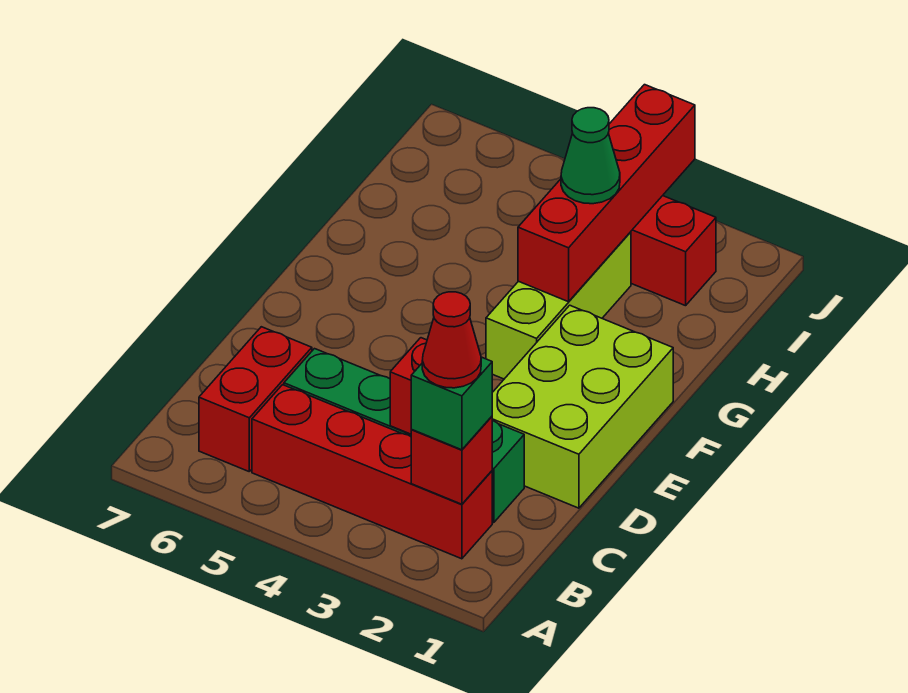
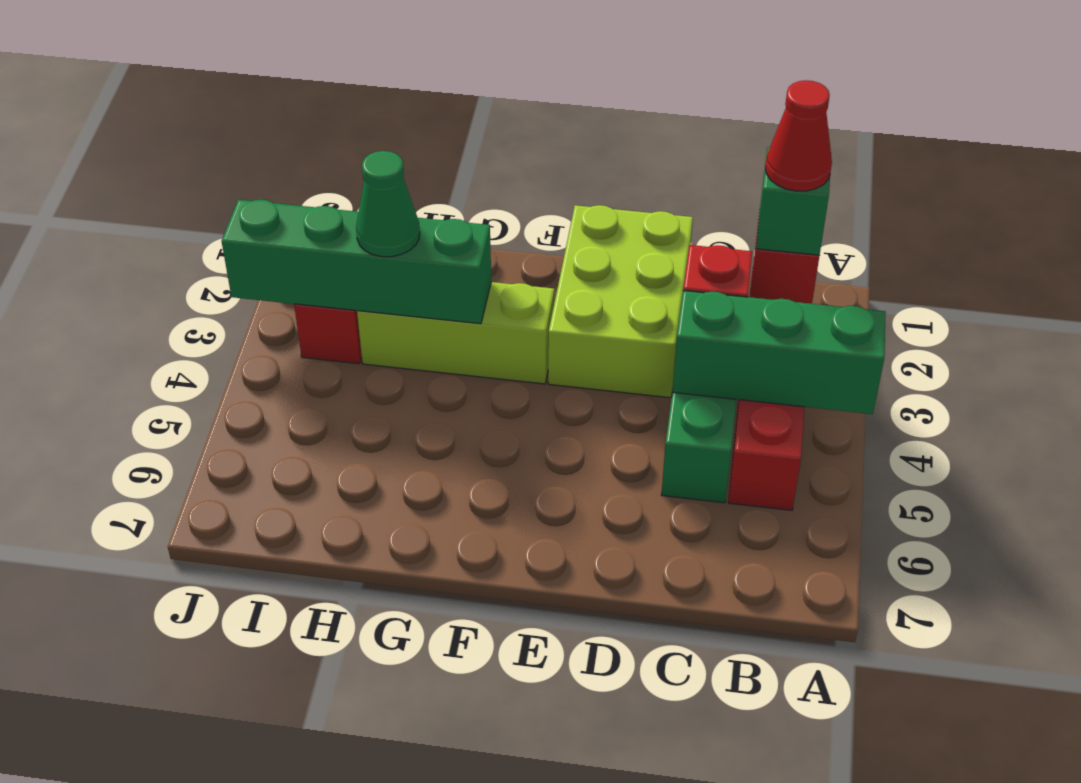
none -> green brick A4:C4 level 2
red brick B6:C6 level 1 -> none
lime brick D1:F2 level 1 -> lime brick D1:E3 level 1
red brick G3:J3 level 2 -> green brick G3:J3 level 2

